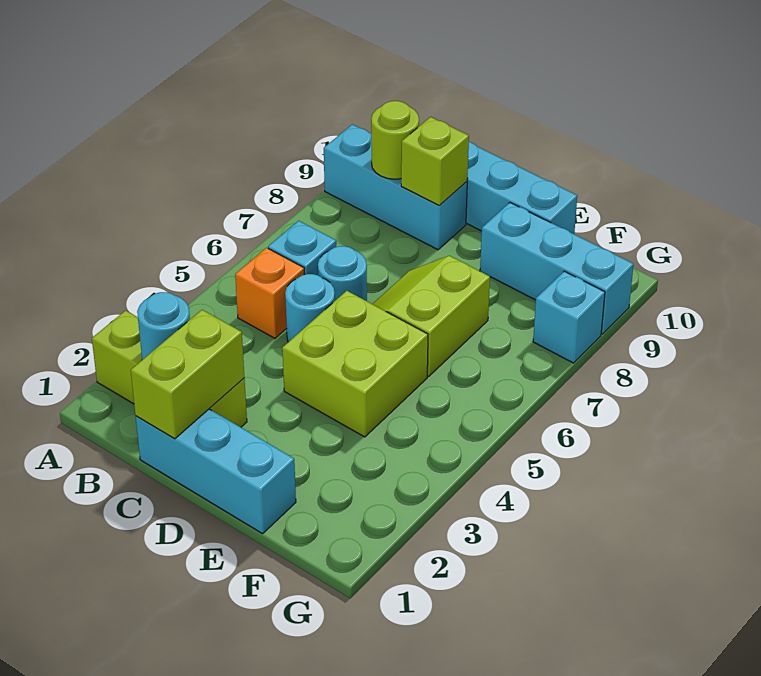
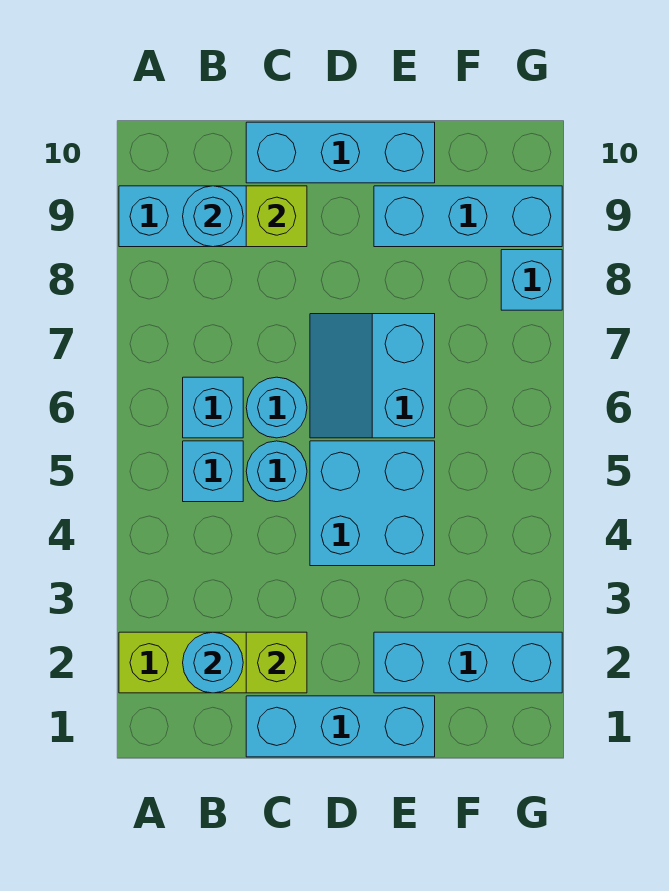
orange brick B5 level 1 -> cyan brick B5 level 1
lime round brick B9 level 2 -> cyan round brick B9 level 2
lime brick C1:C2 level 2 -> lime brick C2 level 2
lime brick D4:E5 level 1 -> cyan brick D4:E5 level 1
lime slope D6:E7 level 1 top E -> cyan slope D6:E7 level 1 top E
none -> cyan brick E2:G2 level 1

